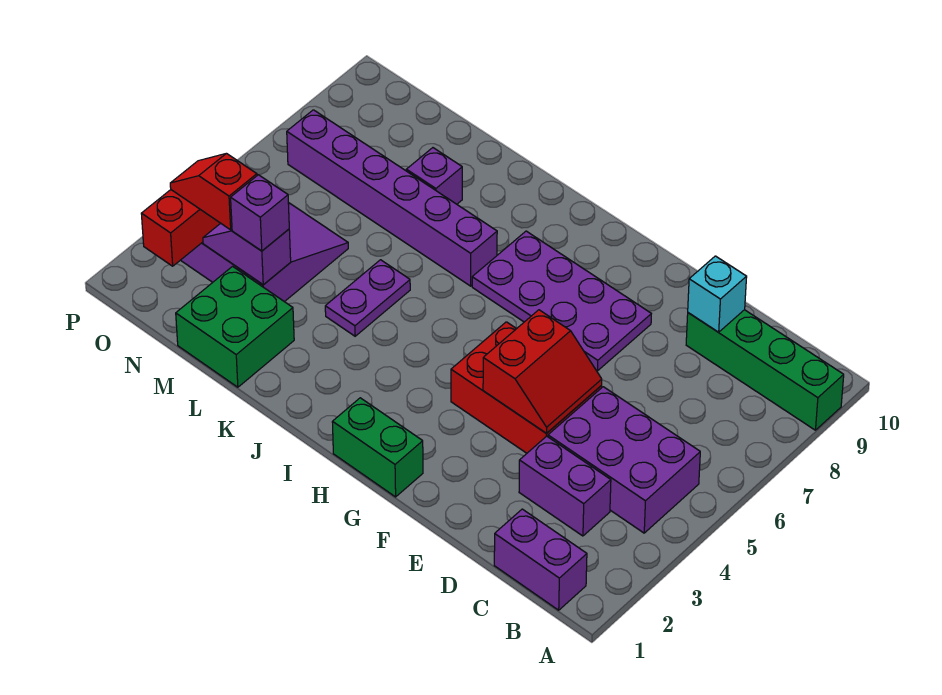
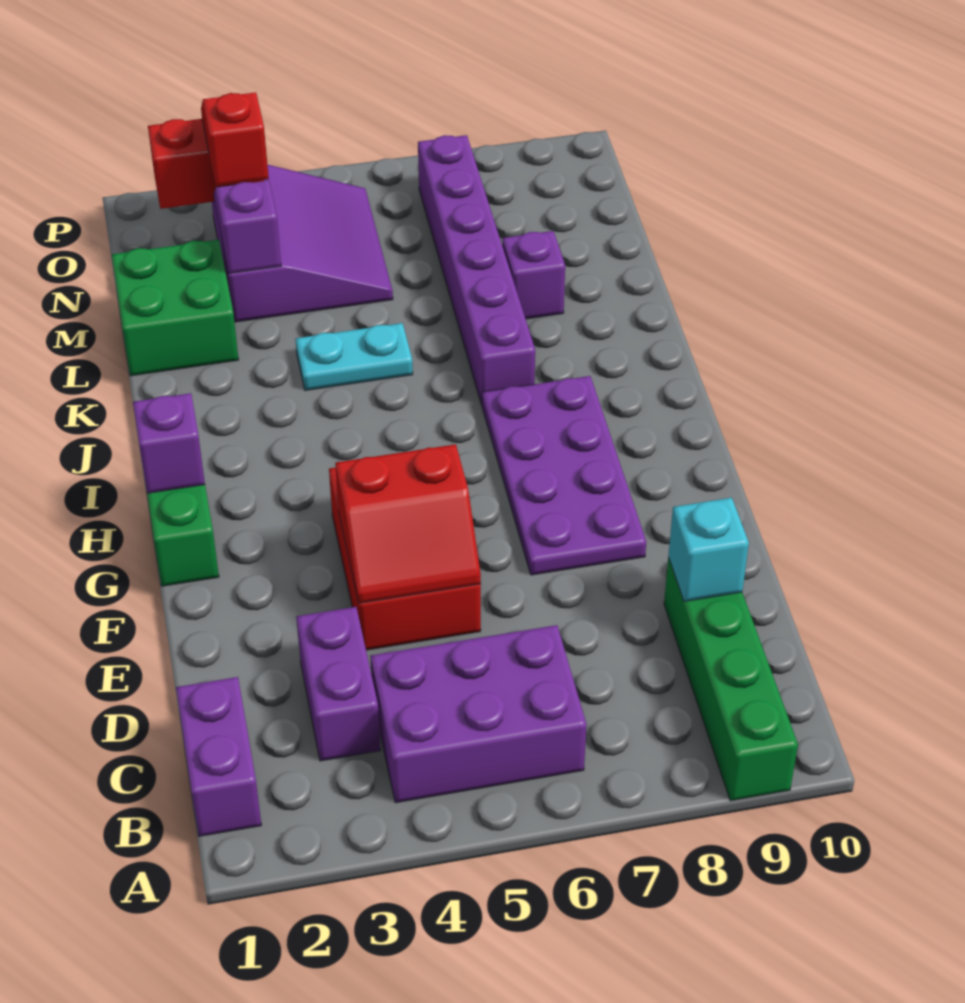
purple brick B4:D5 level 1 -> purple brick B4:C6 level 1
purple plate K4:K5 level 1 -> cyan plate K4:K5 level 1
purple brick M3 level 3 -> purple brick H1 level 2

